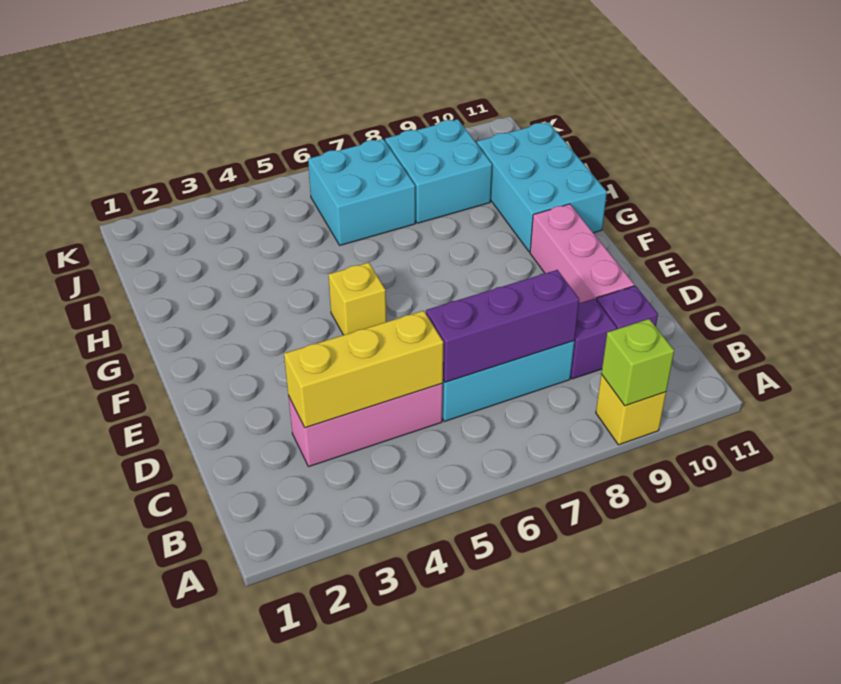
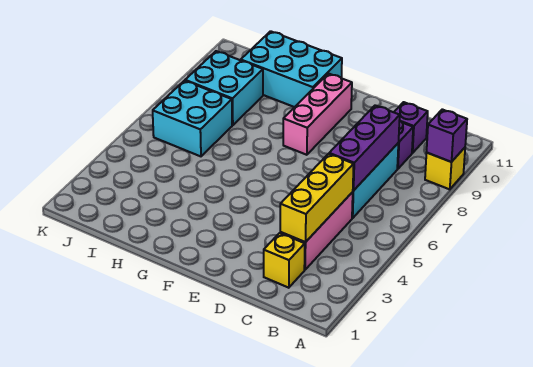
lime brick A9 level 2 -> purple brick A9 level 2
pink brick D10:F10 level 1 -> pink brick F8:F10 level 1
yellow brick F5 level 1 -> yellow brick C2 level 1

